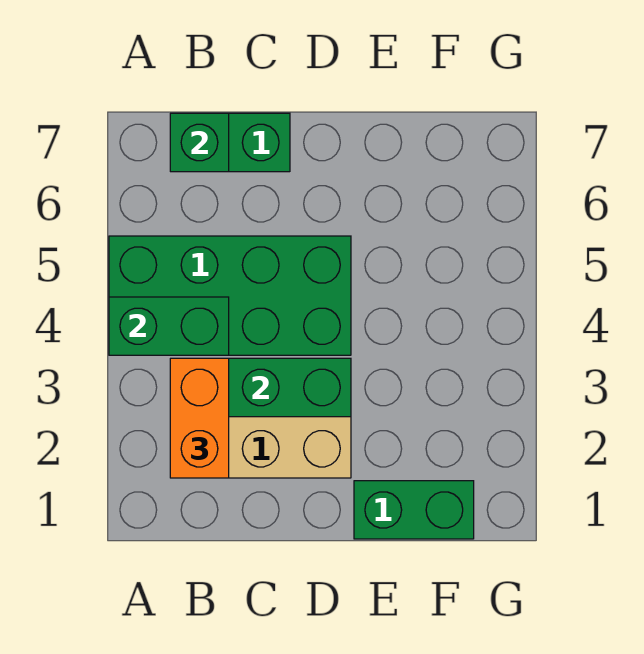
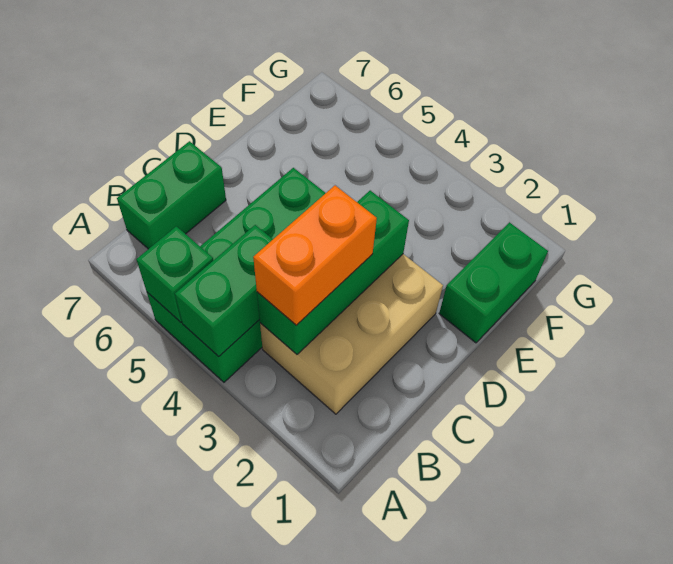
orange brick B2:B3 level 3 -> orange brick B3:C3 level 3
green brick B7 level 2 -> green brick A5 level 2

